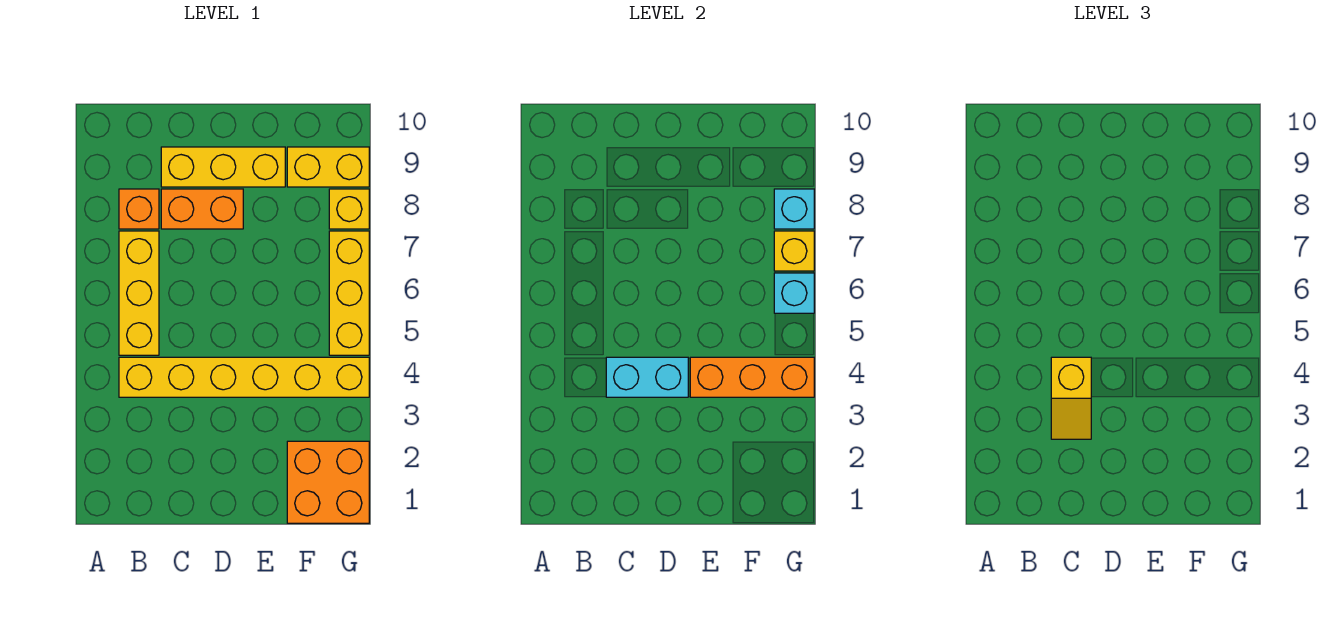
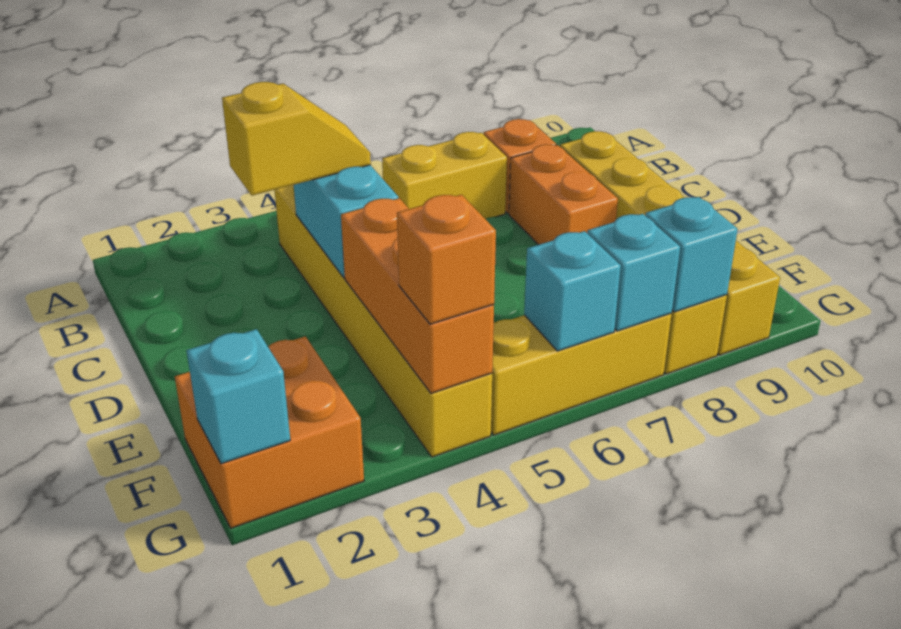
yellow brick B5:B7 level 1 -> yellow brick B6:B7 level 1
yellow slope C3:C4 level 3 top 4 -> yellow slope C3:C4 level 3 top 3
none -> cyan brick G1 level 2
none -> orange brick G4 level 3
yellow brick G7 level 2 -> cyan brick G7 level 2

